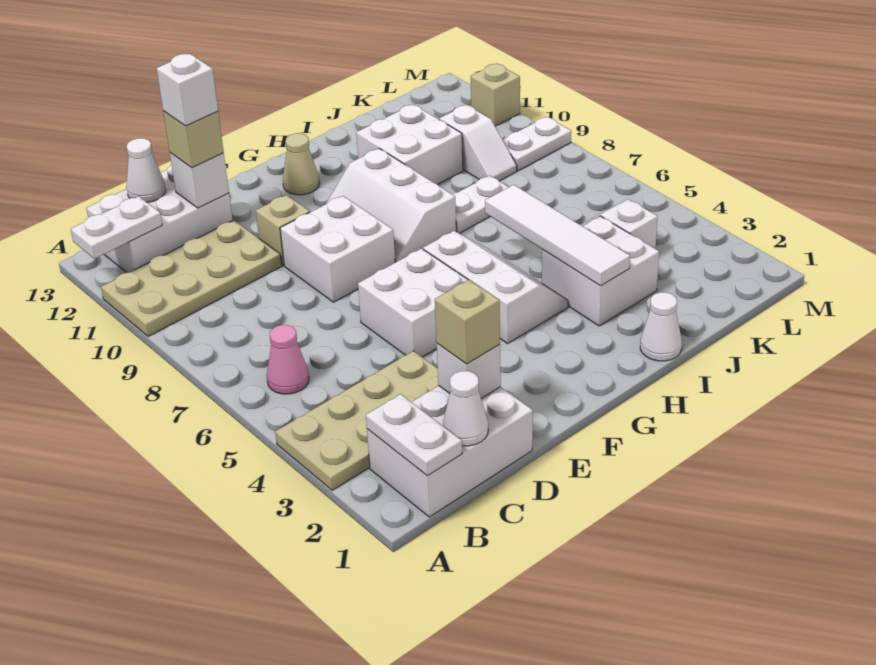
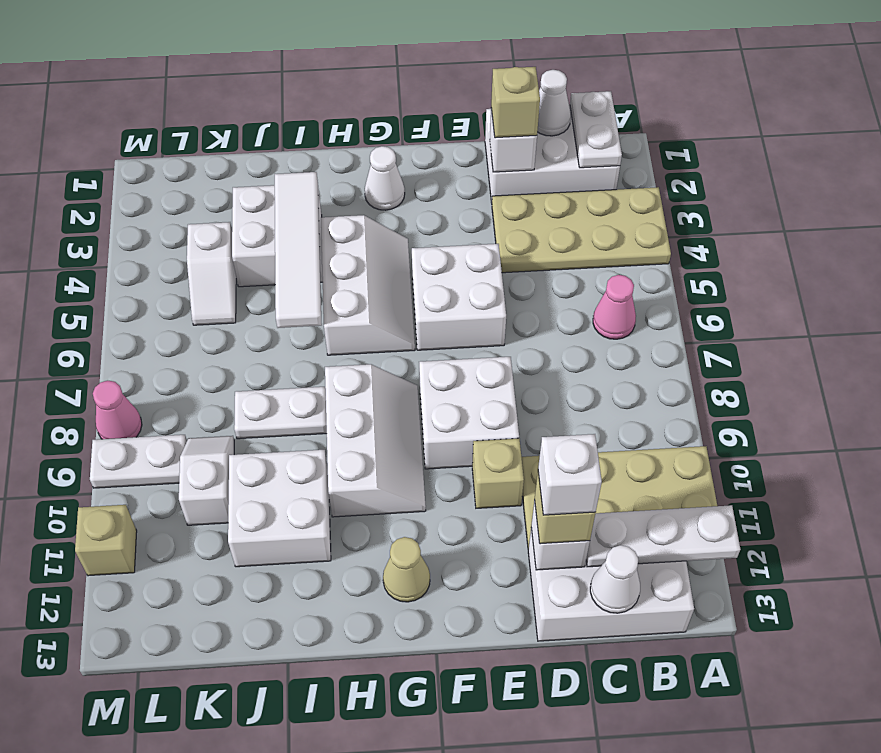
white plate A12:B12 level 2 -> white plate A12:C12 level 2
white slope G4:H6 level 1 top G -> white slope G4:H6 level 1 top H
white cone I1 level 1 -> white cone G2 level 1
none -> pink cone M8 level 1

